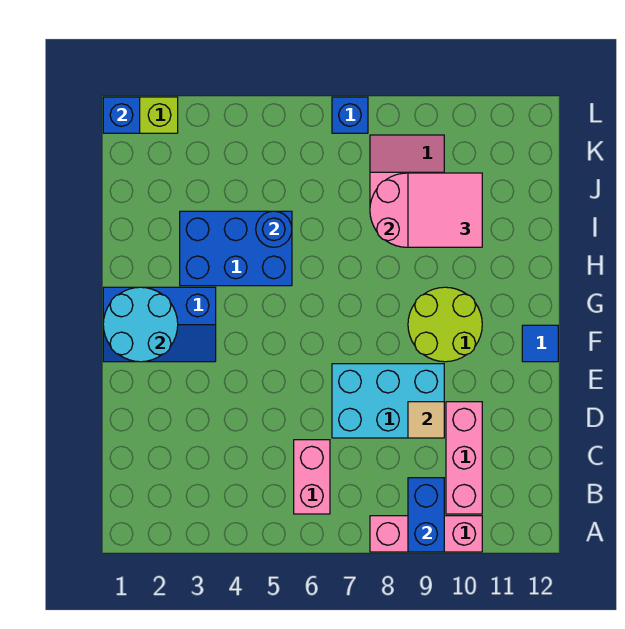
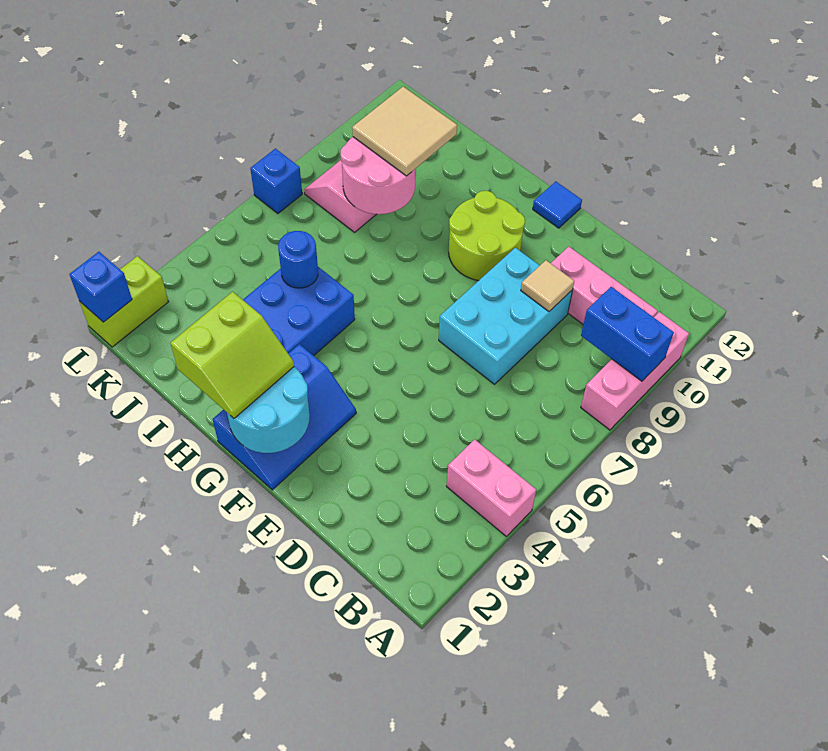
pink brick B6:C6 level 1 -> pink brick A4:B4 level 1
none -> lime slope G1:H2 level 3 top H
pink tile I9:J10 level 3 -> tan tile I9:J10 level 3

